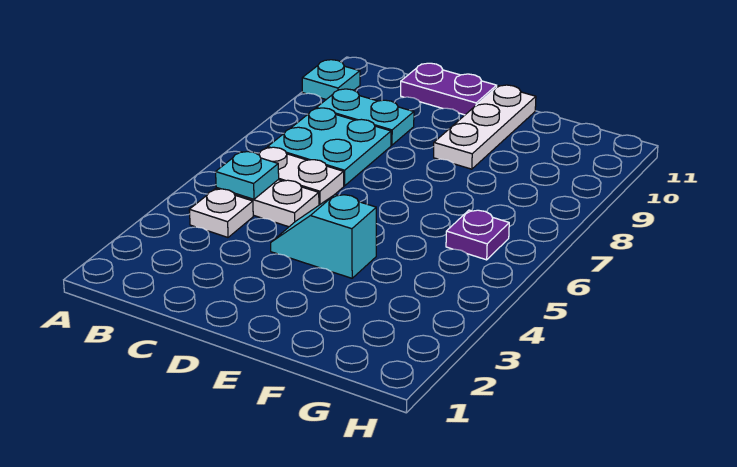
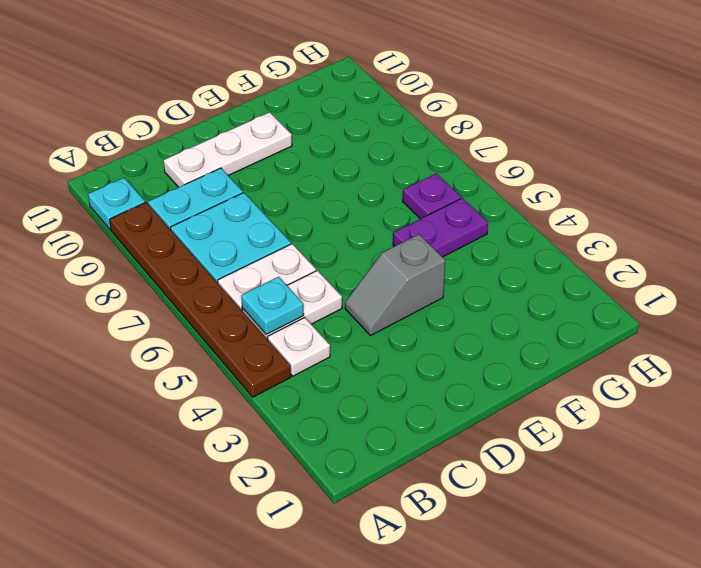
none -> brown plate A4:A9 level 1
purple plate C11:D11 level 1 -> purple plate F5:G5 level 1
cyan slope D4:E4 level 1 top E -> grey slope D4:E4 level 1 top E
white plate E9:E11 level 1 -> white plate C10:E10 level 1

